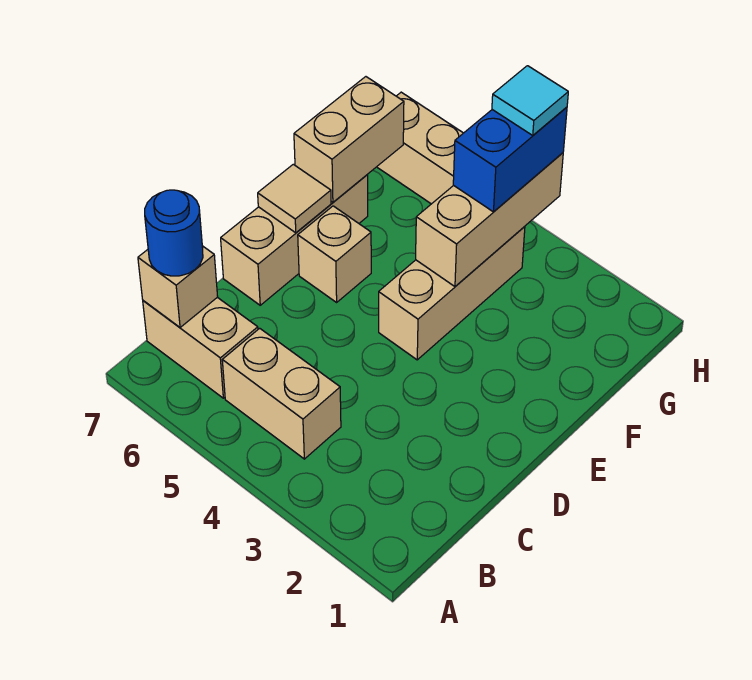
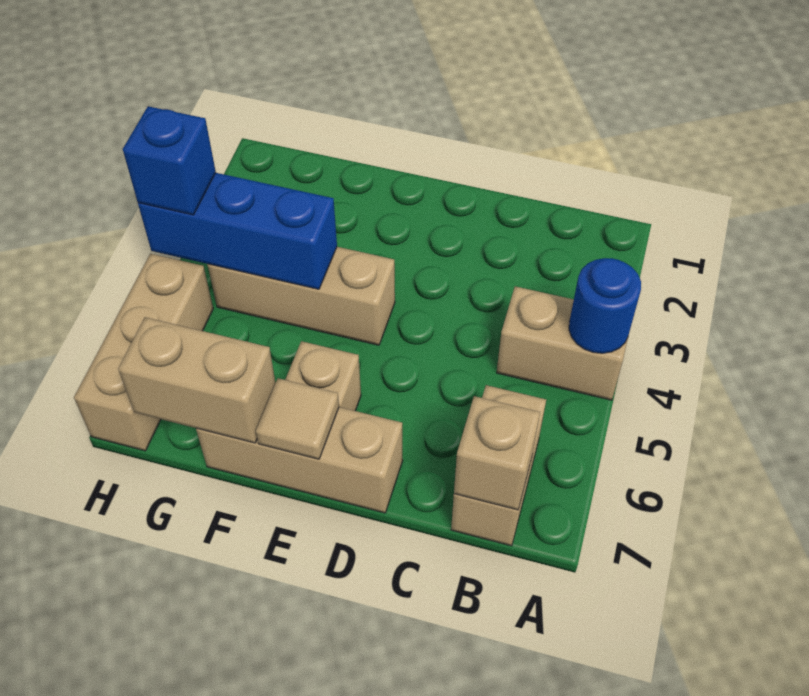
tan brick B4:B5 level 1 -> tan brick A4:B4 level 1
blue round brick B7 level 3 -> blue round brick A4 level 2
tan brick F4:H4 level 2 -> blue brick F4:H4 level 2
blue brick G4:H4 level 3 -> blue brick H4 level 3
cyan tile H4 level 4 -> none

